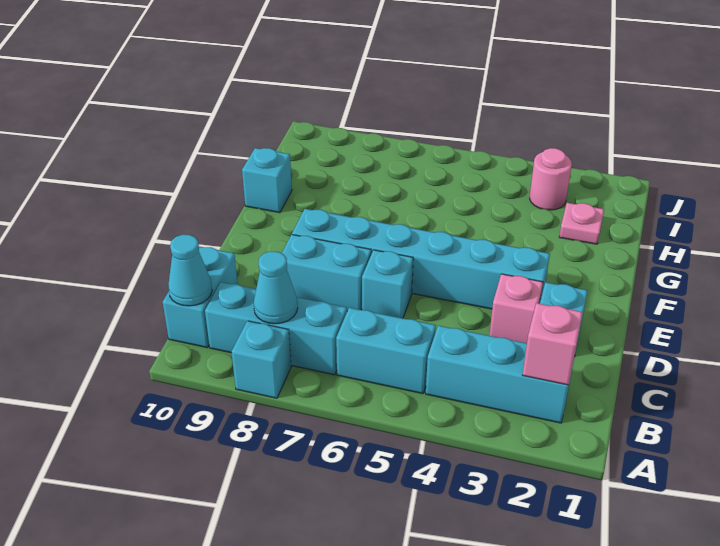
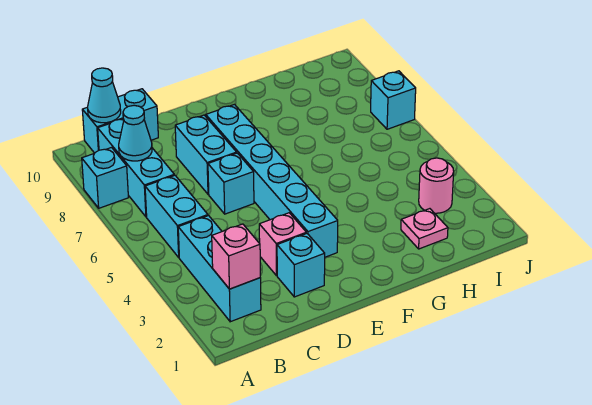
cyan brick G10 level 1 -> cyan brick J7 level 1

